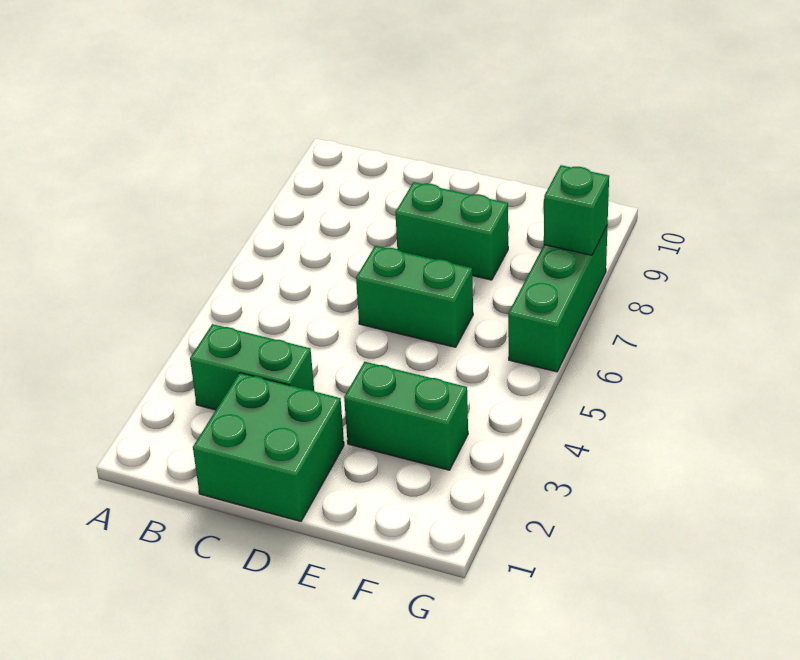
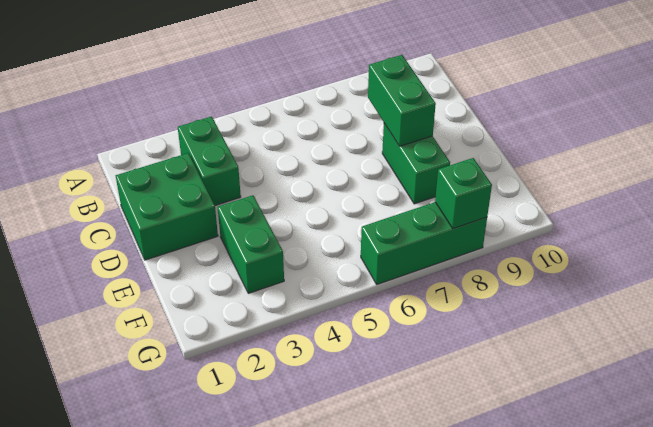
green brick D6:E6 level 1 -> green brick C8:D8 level 2

